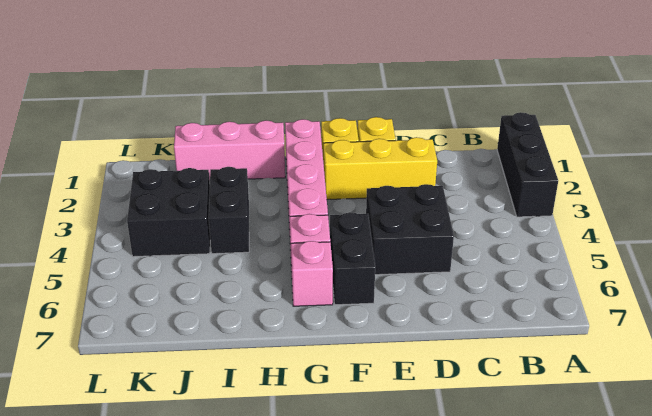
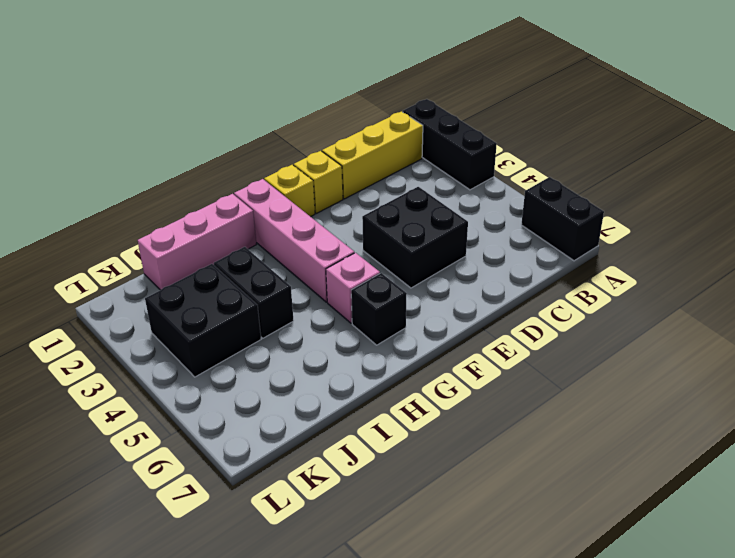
yellow brick D2:F2 level 1 -> yellow brick B1:D1 level 1
black brick F5:F6 level 1 -> black brick A6:A7 level 1
pink brick G6 level 1 -> black brick G6 level 1

